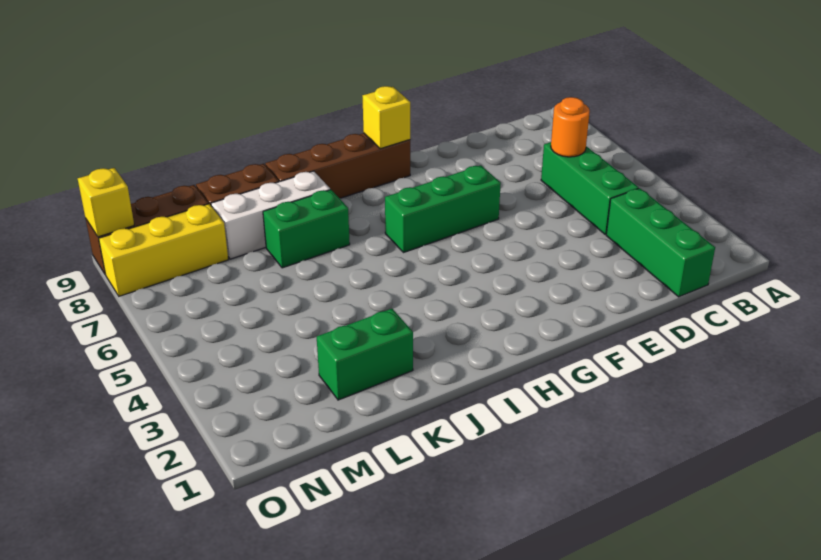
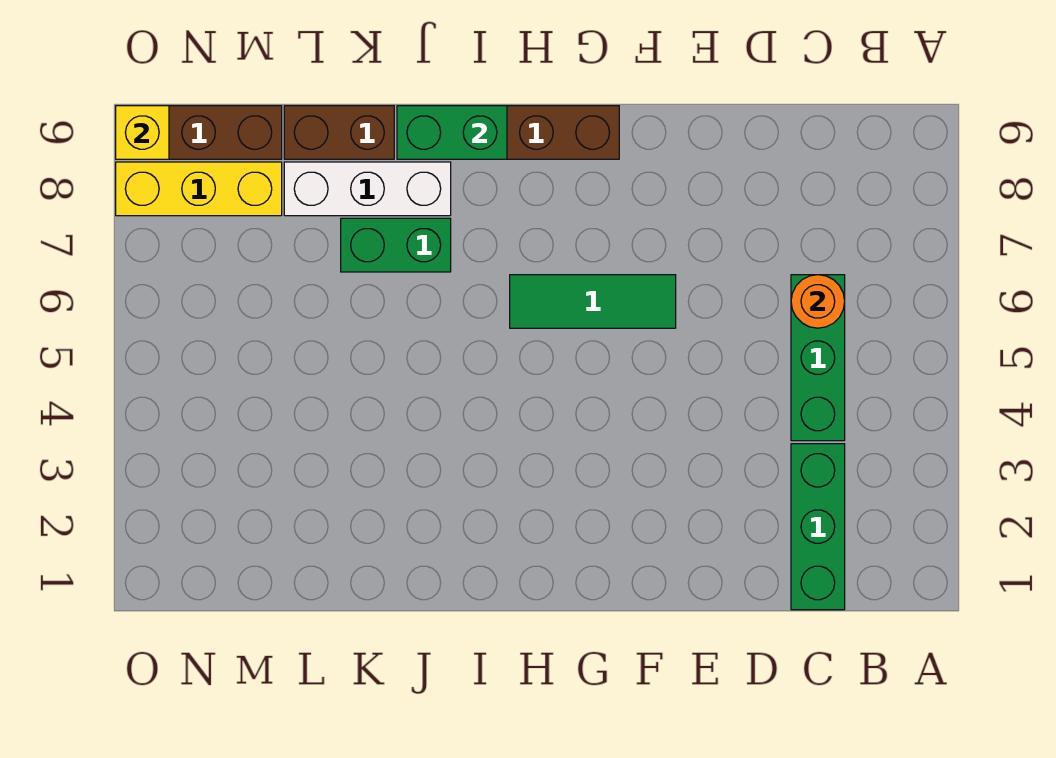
green brick F6:H6 level 1 -> green tile F6:H6 level 1
yellow brick G9 level 2 -> none
green brick K2:L2 level 1 -> green brick I9:J9 level 2

